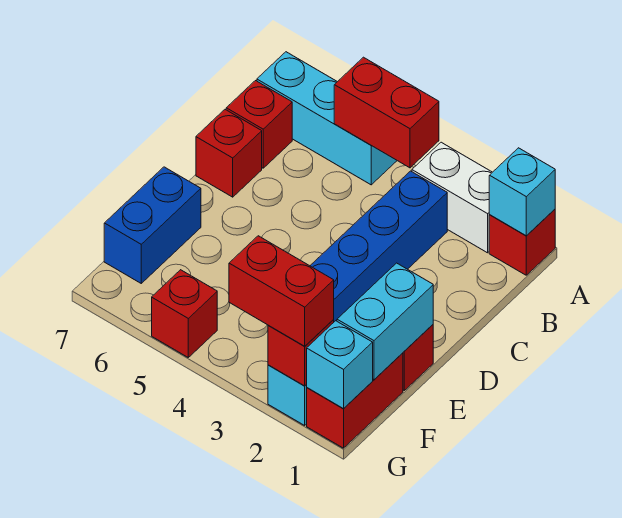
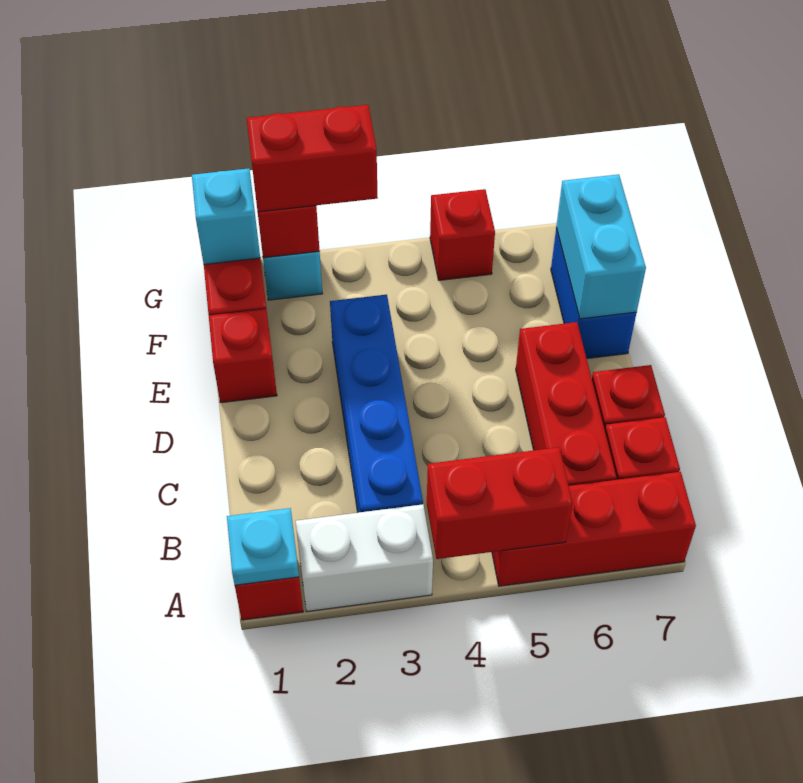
cyan brick A1 level 2 -> cyan plate A1 level 2
cyan brick A5:A7 level 1 -> red brick A5:A7 level 1
none -> red brick B6:D6 level 1
cyan brick E1:F1 level 2 -> cyan brick E7:F7 level 2

